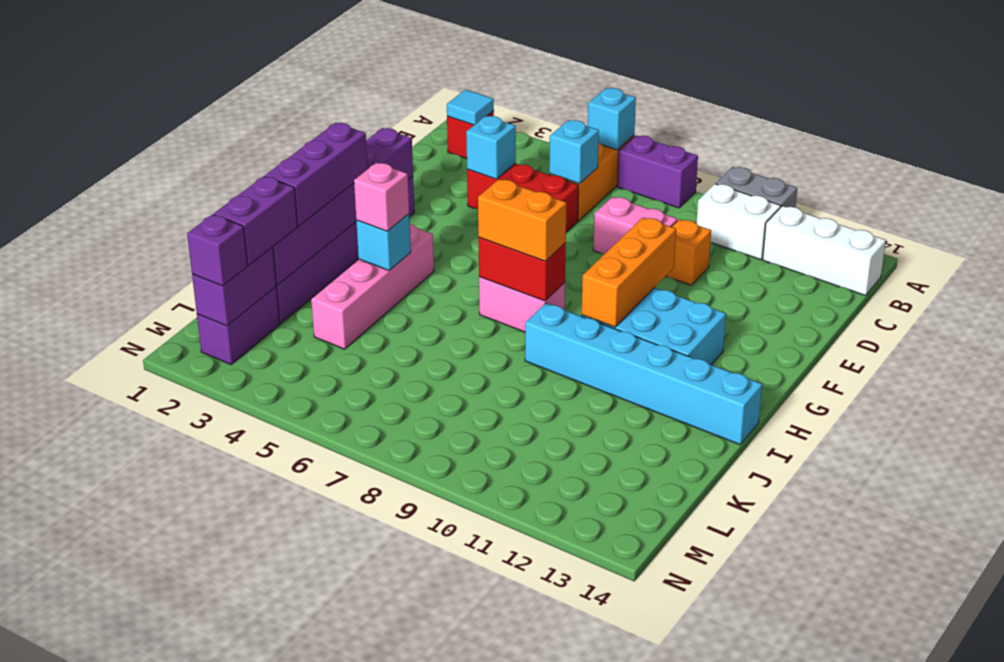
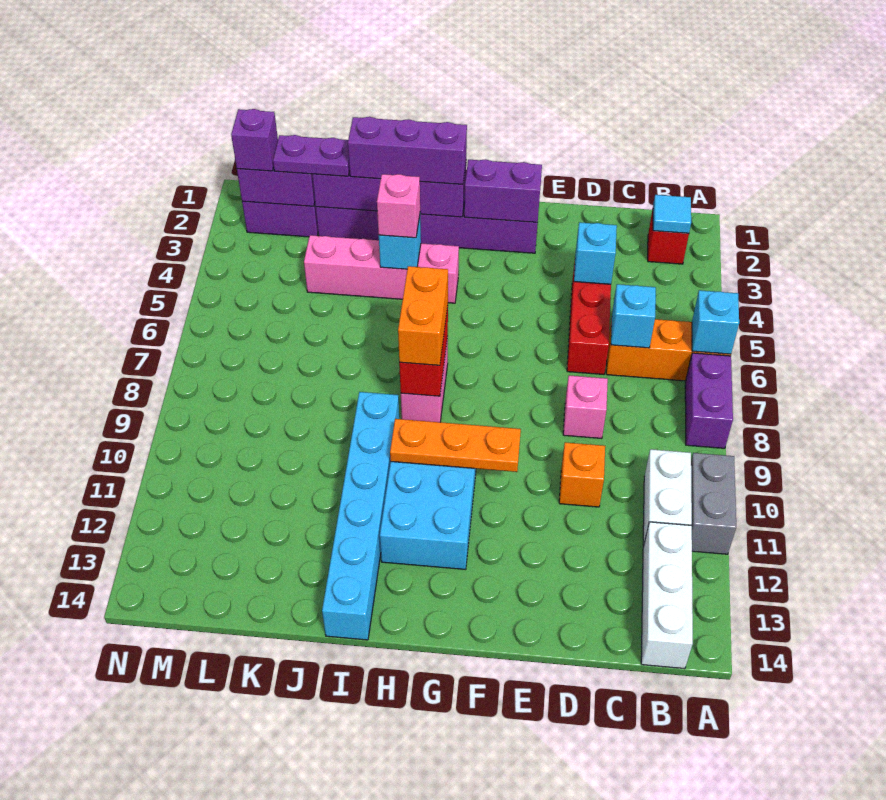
pink brick D8:D9 level 1 -> pink brick D8 level 1
orange brick F10:H10 level 2 -> orange plate F10:H10 level 2
purple brick K2:L2 level 3 -> purple plate K2:L2 level 3

